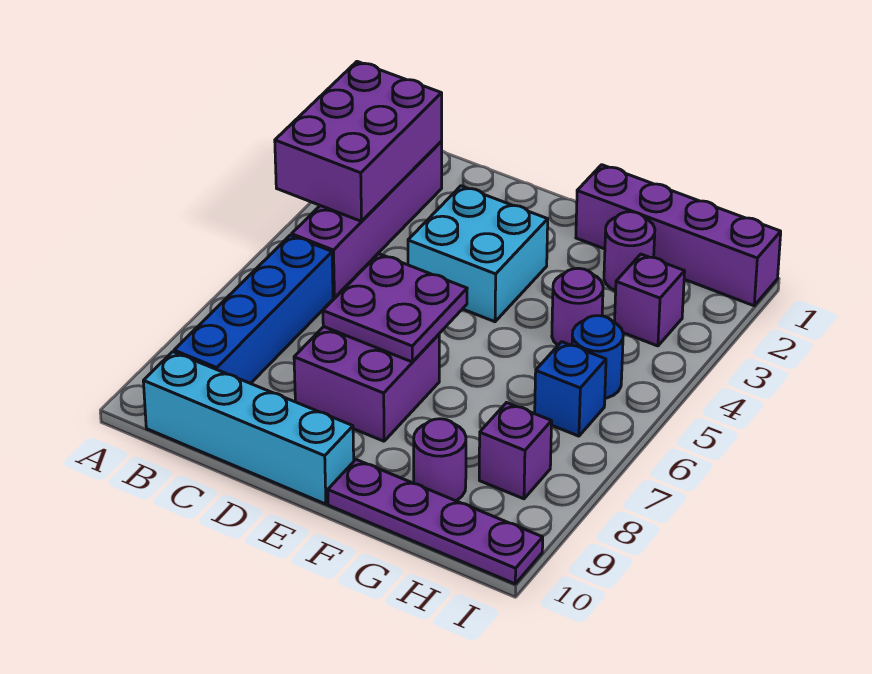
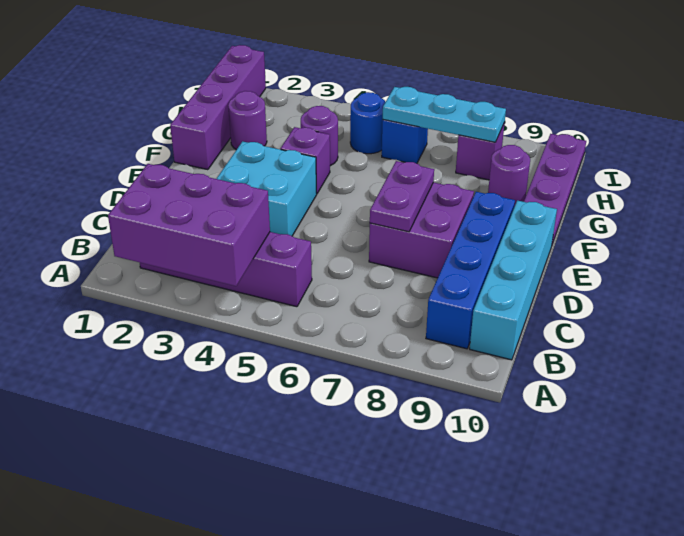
blue brick B6:B9 level 1 -> blue brick B9:E9 level 1
purple plate D6:E7 level 2 -> purple plate D7:E7 level 2
purple brick H3 level 1 -> purple brick F4 level 1
none -> cyan plate H6:H8 level 2

